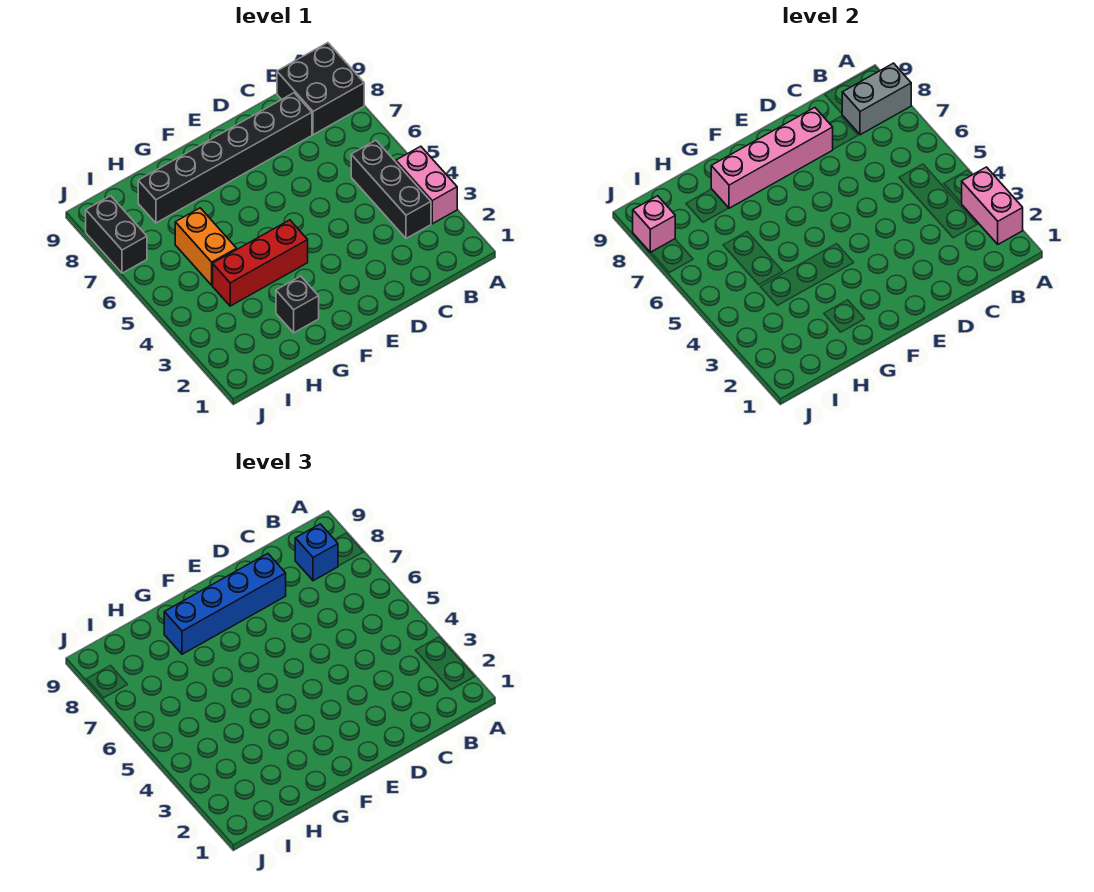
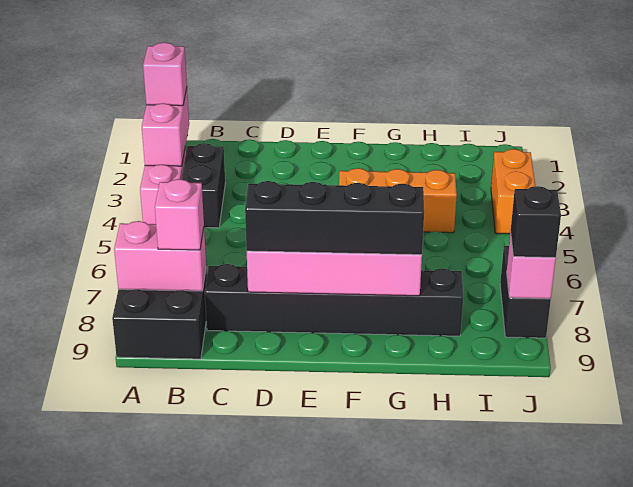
none -> pink brick A2 level 3
grey brick A8:B8 level 2 -> pink brick A8:B8 level 2
black brick B3:B5 level 1 -> black brick B3:B4 level 1
blue brick B8 level 3 -> pink brick B8 level 3
blue brick D8:G8 level 3 -> black brick D8:G8 level 3
red brick F4:H4 level 1 -> orange brick F4:H4 level 1
black brick G2 level 1 -> black brick J8 level 3
orange brick H5:H6 level 1 -> orange brick J3:J4 level 1

